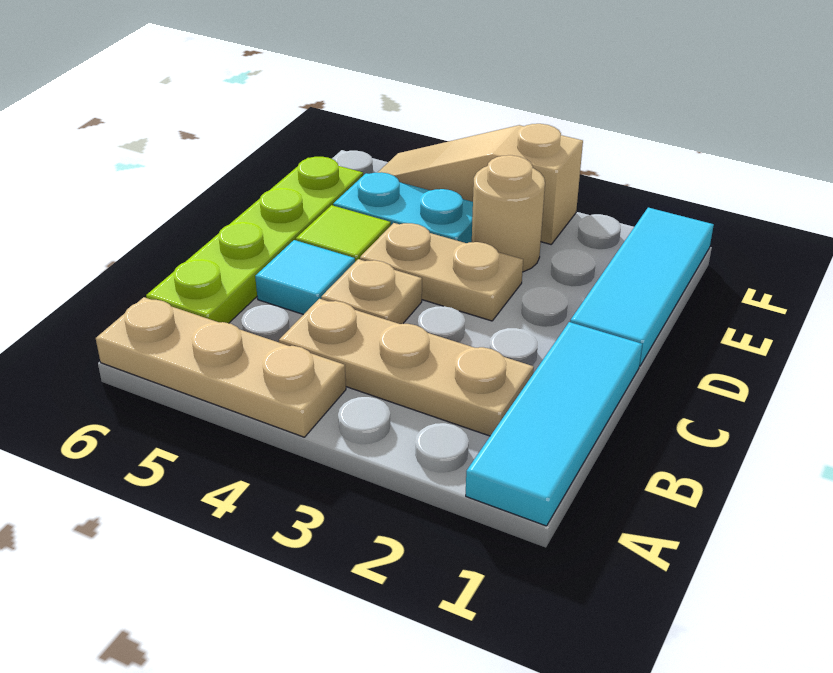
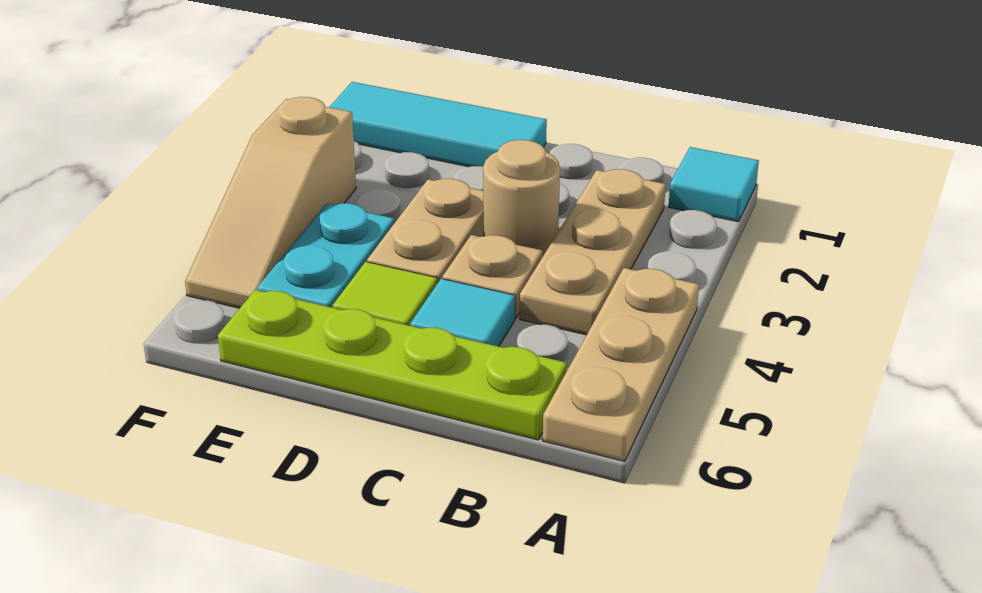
cyan tile A1:C1 level 1 -> cyan tile A1 level 1
tan round brick E3 level 1 -> tan round brick C3 level 1

